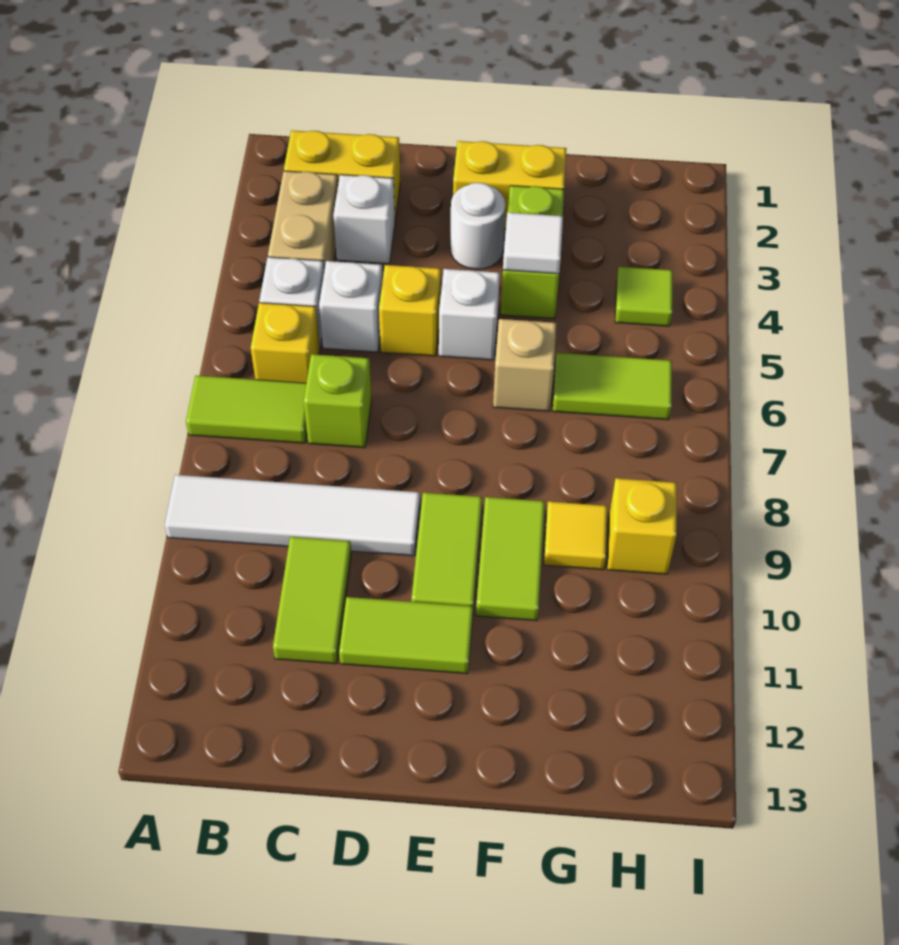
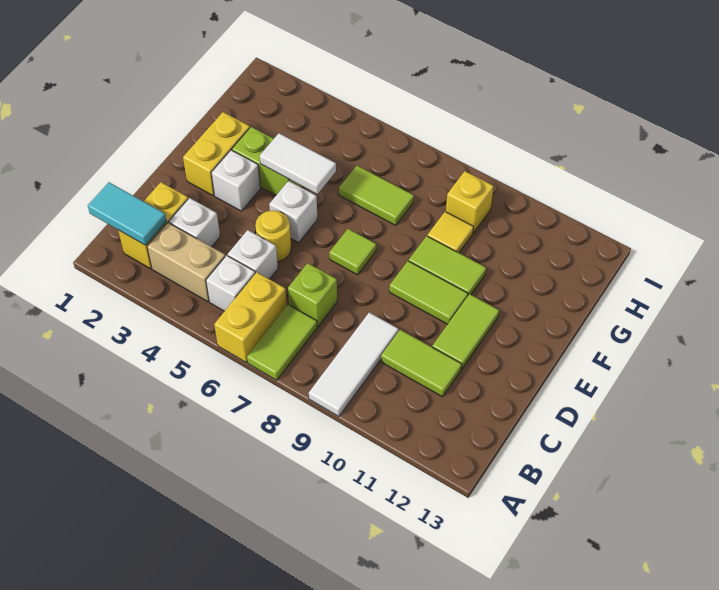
white tile A9:D9 level 1 -> white tile A9:C9 level 1
none -> cyan tile B1:B2 level 2
yellow brick B6 level 1 -> yellow brick A6:B6 level 1
yellow brick D5 level 1 -> yellow round brick D5 level 1
white round brick E3 level 1 -> white brick E3 level 1
white tile F4 level 2 -> white tile F4:F5 level 2
tan brick F6 level 1 -> none
lime tile G6:H6 level 1 -> lime tile G6:G7 level 1
lime tile H4 level 1 -> lime tile E7 level 1

